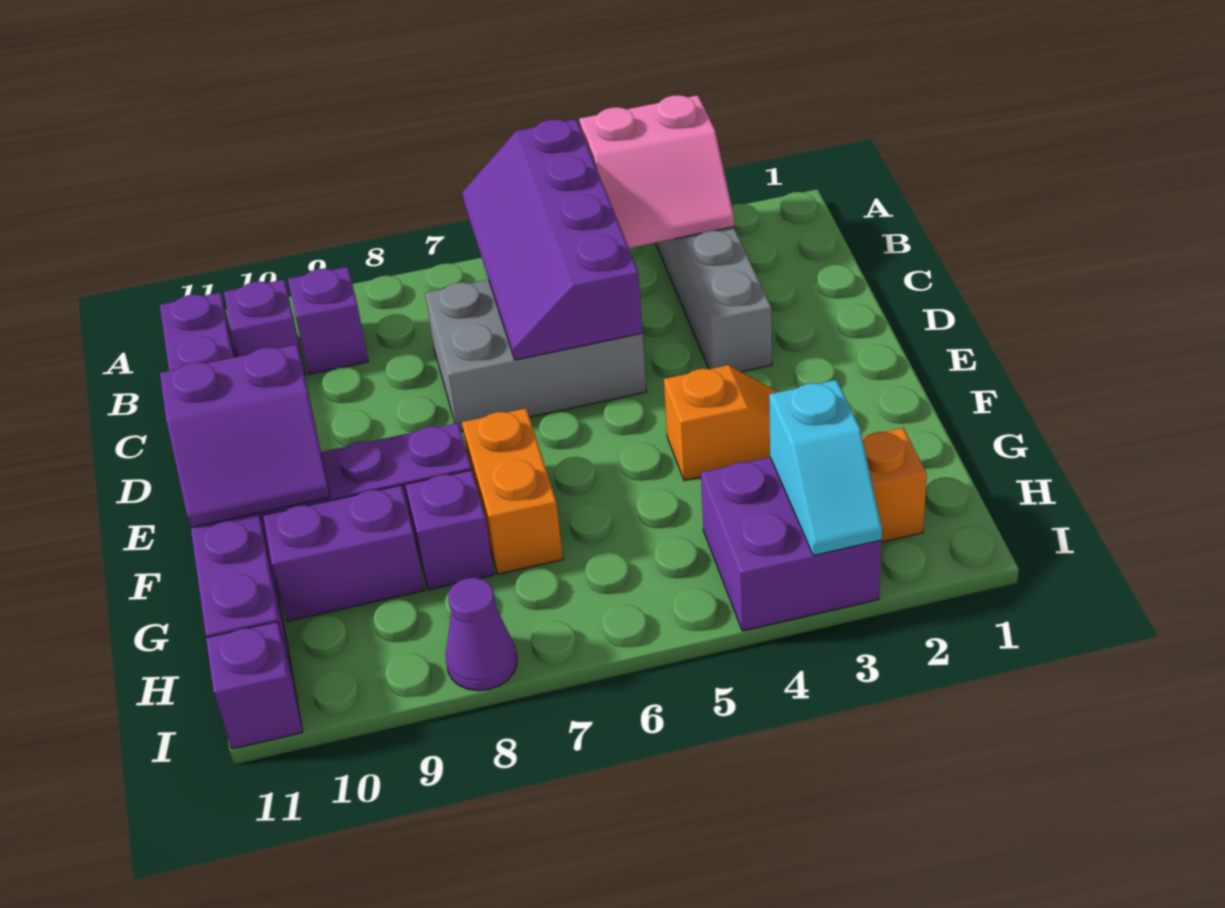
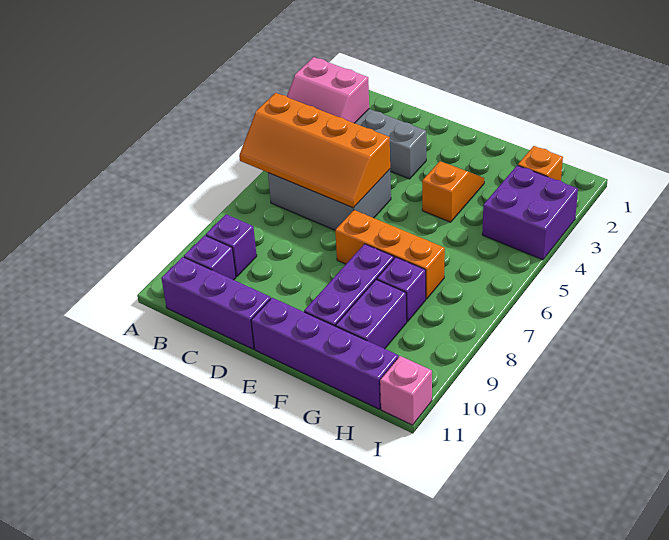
pink slope A3:B4 level 2 top A -> pink slope A3:B4 level 2 top 3
purple slope A5:D6 level 2 top 5 -> orange slope A5:D6 level 2 top 5
grey brick C5:D7 level 1 -> grey brick B5:D6 level 1
purple slope E10:F11 level 2 top E -> none
orange brick F7:G7 level 1 -> orange brick E7:G7 level 1
cyan slope H3:I3 level 2 top H -> none
purple cone I8 level 1 -> none
purple brick I11 level 1 -> pink brick I11 level 1

